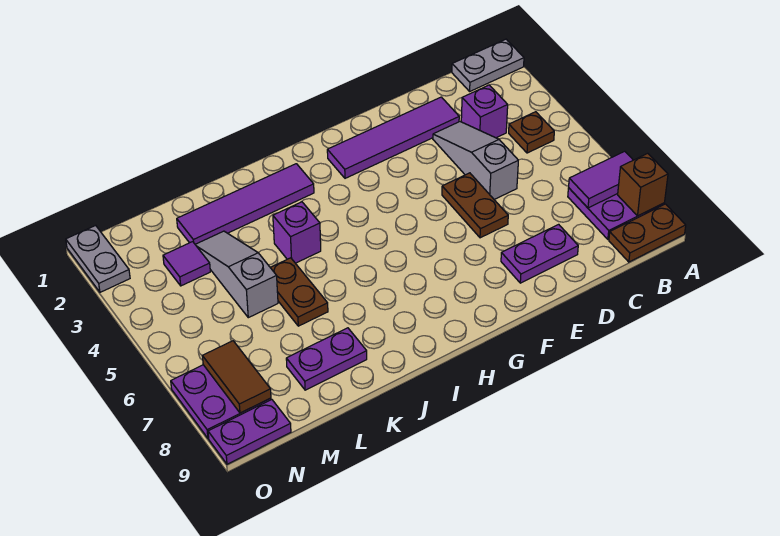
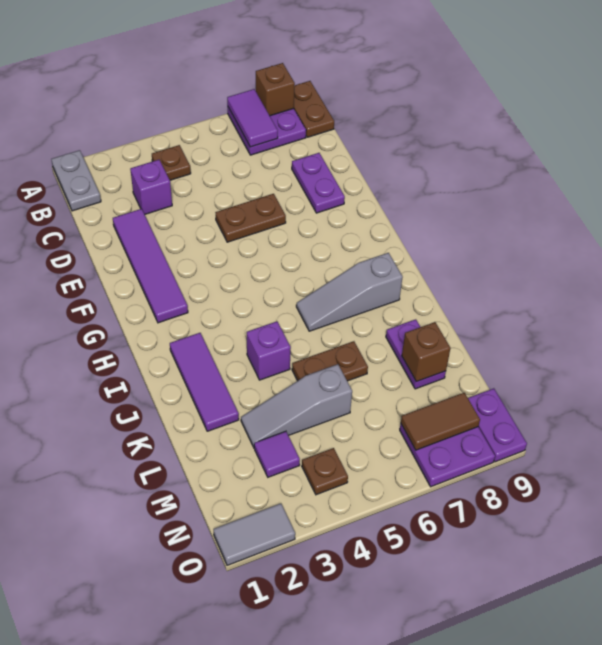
grey slope D3:D5 level 1 top 5 -> grey slope I6:I8 level 1 top 8
purple tile I2:L2 level 1 -> purple tile I2:K2 level 1
none -> brown brick L8 level 2
none -> brown plate N4 level 1
grey plate O1:O2 level 1 -> grey tile O1:O2 level 1

